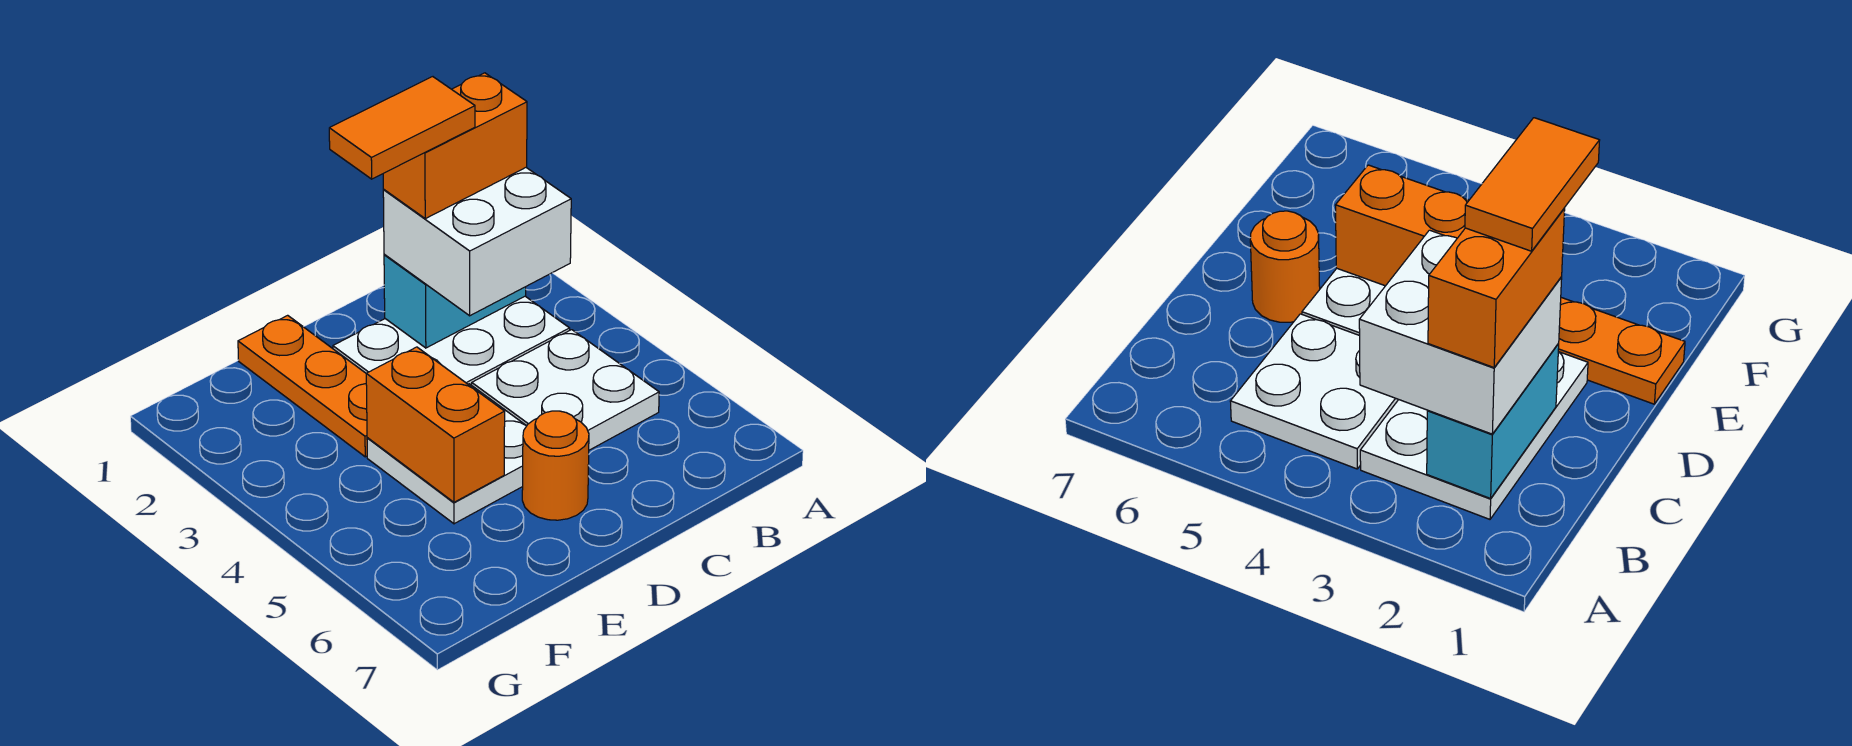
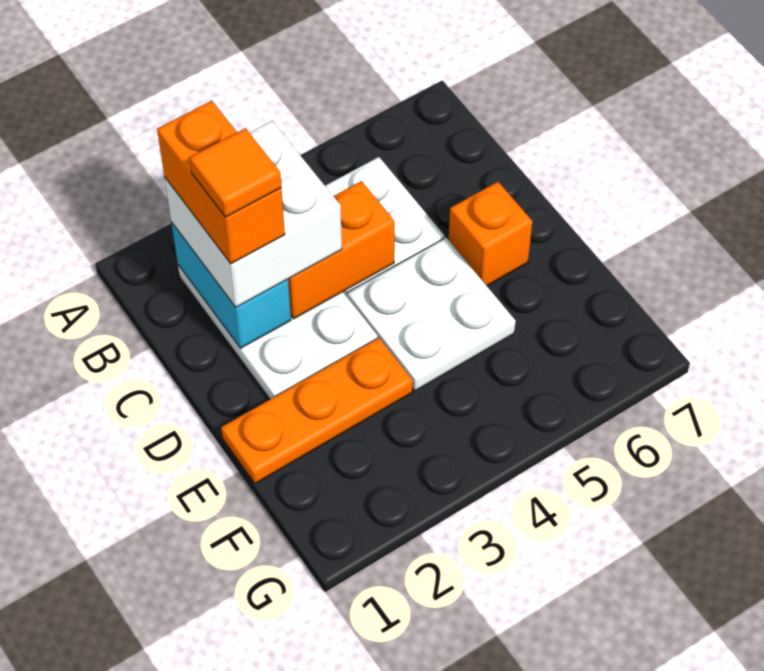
orange tile C2:D2 level 5 -> orange tile C2 level 5
orange round brick D6 level 1 -> orange brick D6 level 1
orange brick E4:E5 level 2 -> orange brick C3:C4 level 2

